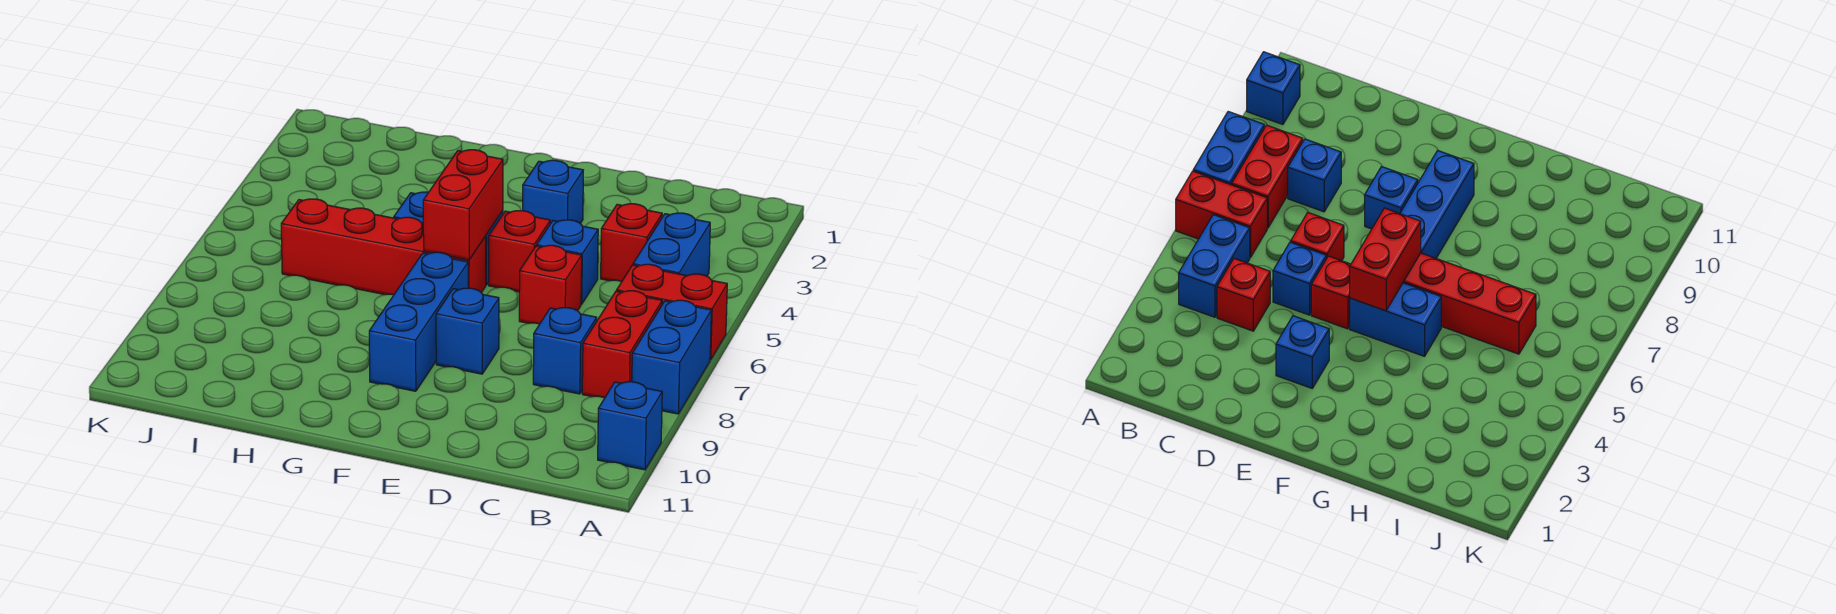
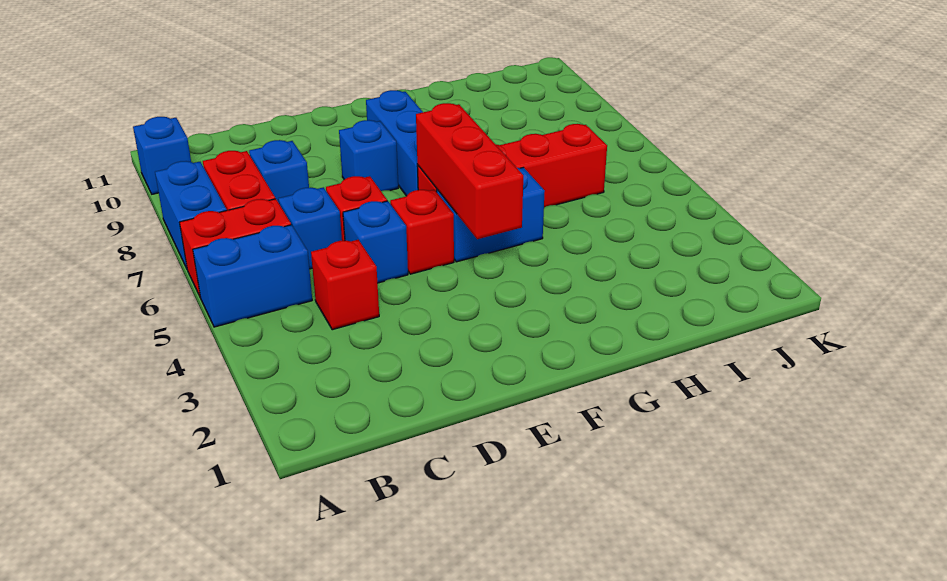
blue brick B4:B5 level 1 -> blue brick A5:B5 level 1
blue brick E3 level 1 -> blue brick C6 level 1
red brick F5:F6 level 2 -> red brick F4:F6 level 2

